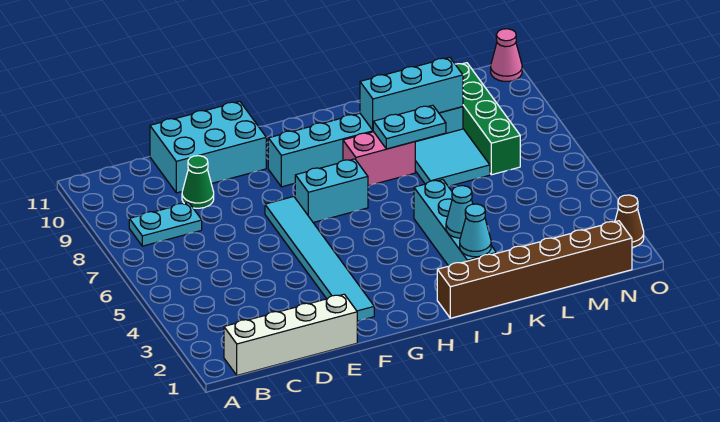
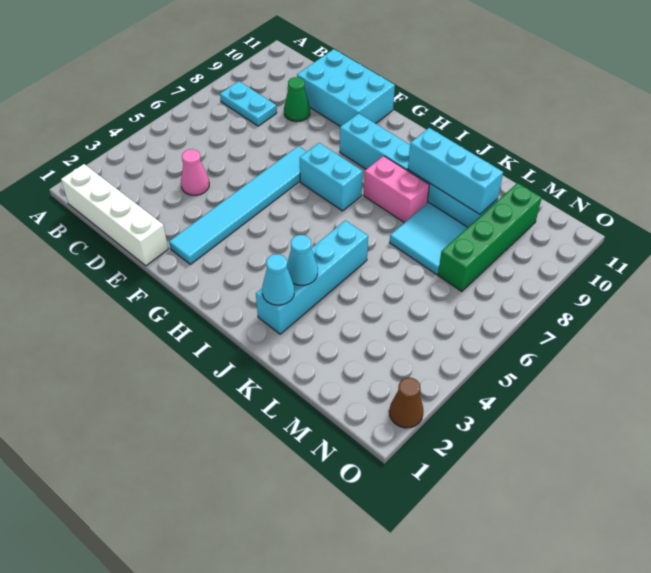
brown brick I1:N1 level 1 -> none
cyan plate J8:K8 level 2 -> none
pink cone O11 level 1 -> pink cone D4 level 1

